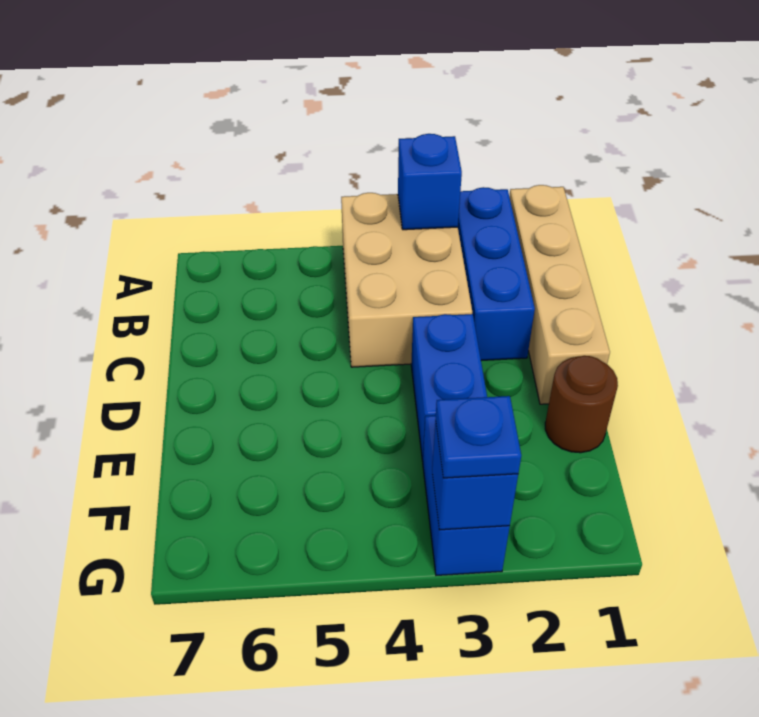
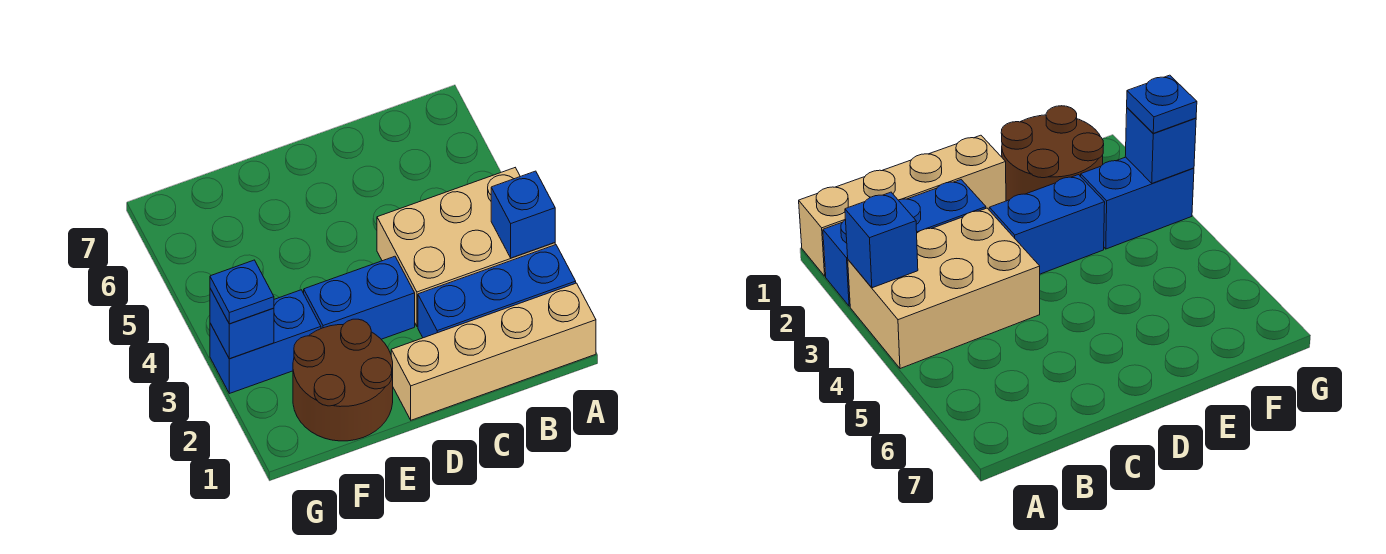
brown round brick E1 level 1 -> brown round brick E1:F2 level 1

